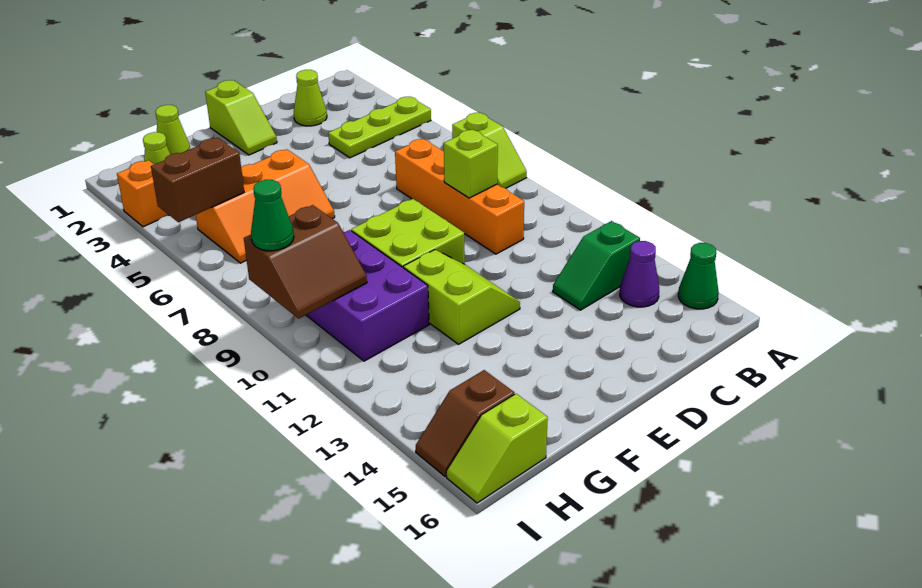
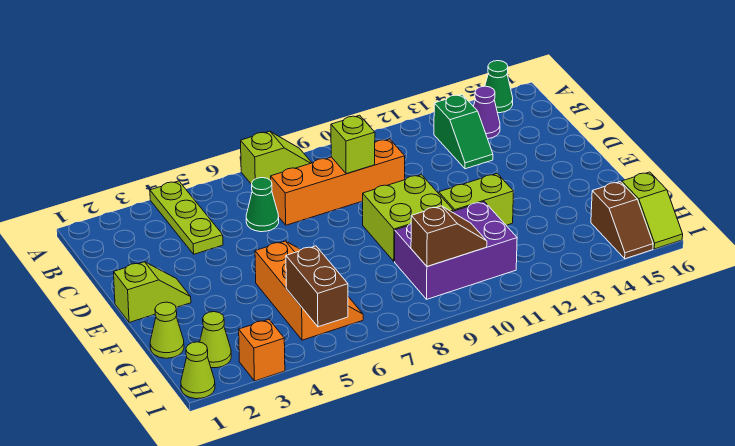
lime cone C2 level 1 -> lime cone I1 level 1
brown slope H9:I10 level 2 top 9 -> brown slope H9:H10 level 2 top 9
green cone I9 level 3 -> green cone C6 level 1

